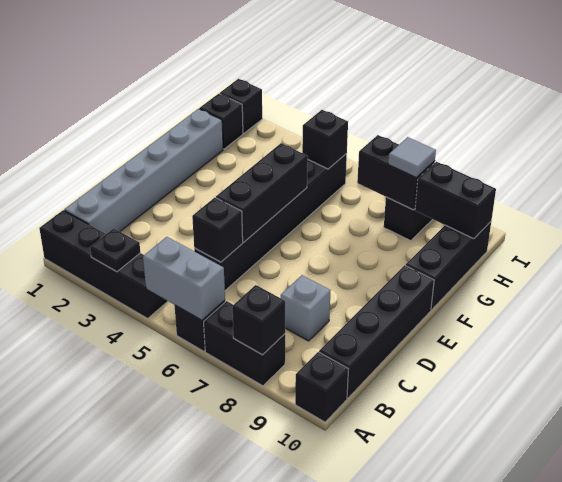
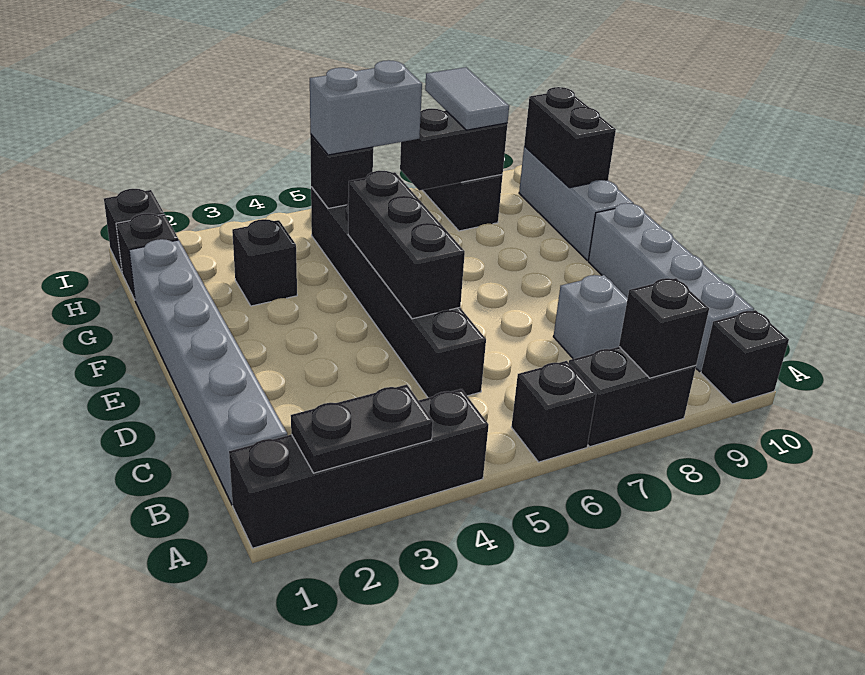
black plate A3 level 2 -> black plate A2:A3 level 2
grey brick A5:A6 level 2 -> grey brick H5:H6 level 3
black brick B10:E10 level 1 -> grey brick B10:E10 level 1
black brick C5 level 2 -> black brick G3 level 1
black brick F10:H10 level 1 -> grey brick F10:H10 level 1
grey tile H8 level 3 -> grey tile H8:I8 level 3
black brick H9:H10 level 2 -> black brick G10:H10 level 2

